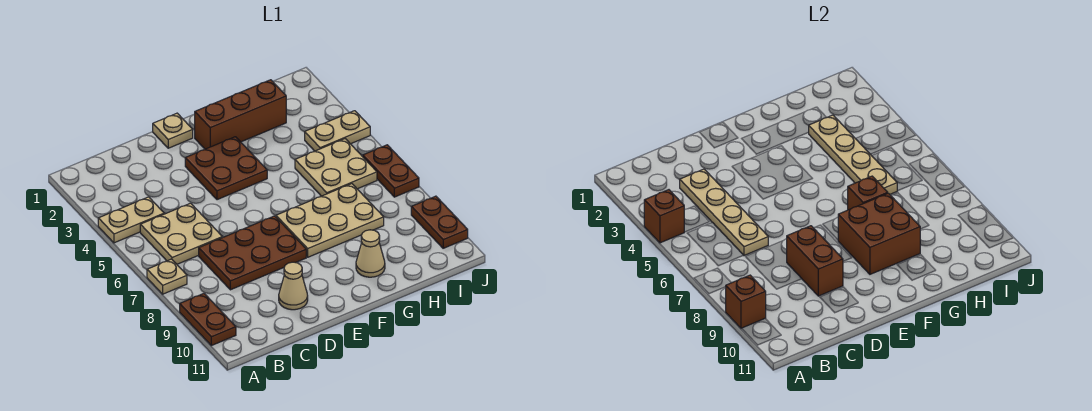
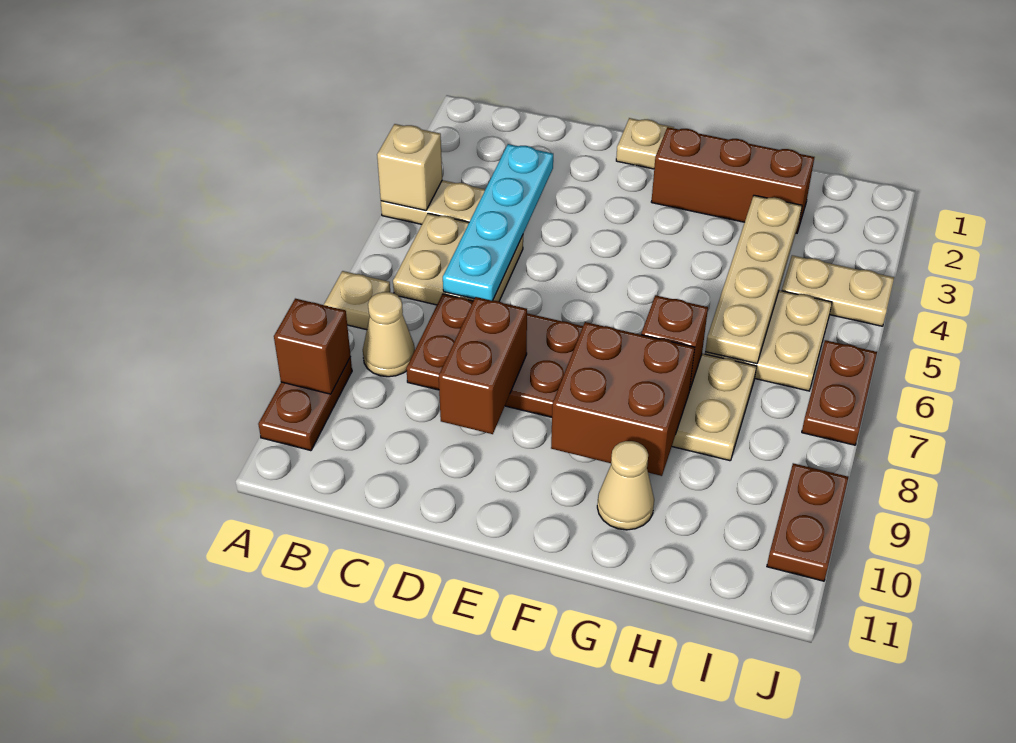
brown brick A4 level 2 -> tan brick A4 level 2
tan plate C3:C6 level 2 -> cyan plate C3:C6 level 2
tan cone D10 level 1 -> tan cone B8 level 1
brown plate E3:F4 level 1 -> none

